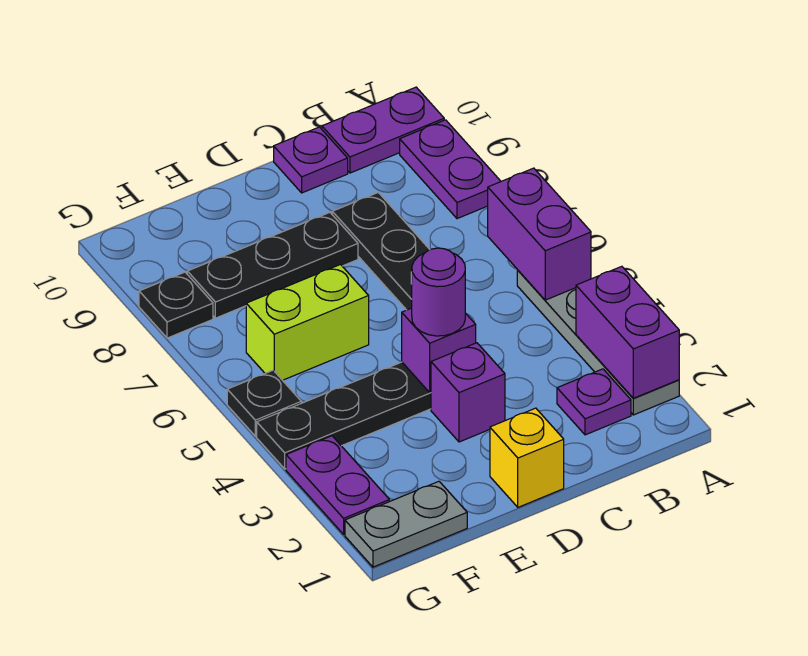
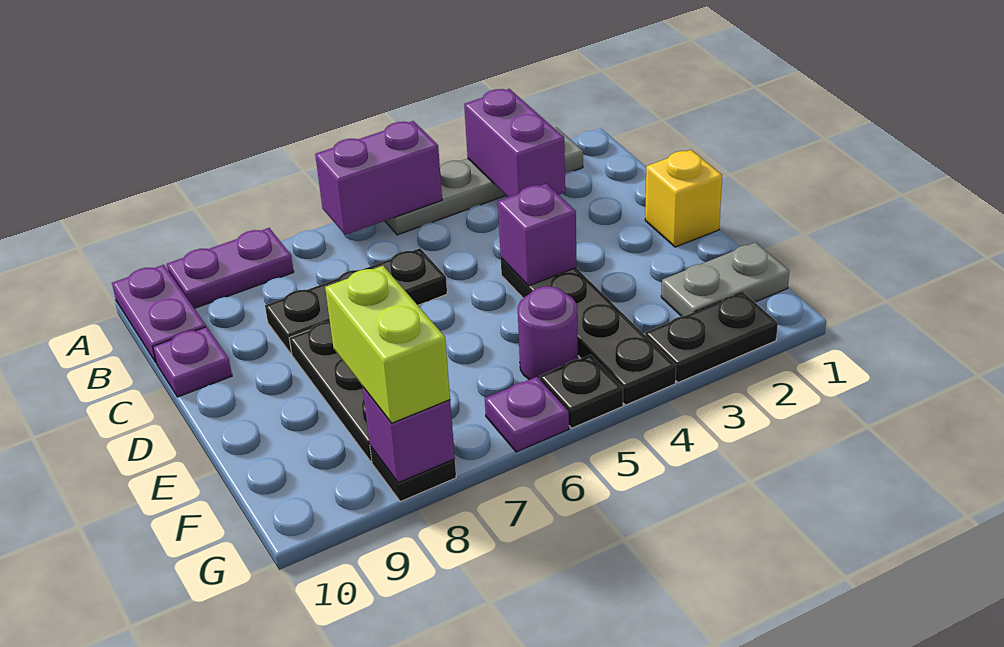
purple brick A2:A3 level 2 -> purple brick A3:B3 level 2
purple plate B2 level 1 -> purple plate G6 level 1
purple brick D3 level 1 -> purple brick G8 level 2
purple round brick D4 level 3 -> purple round brick F5 level 1
lime brick E6:F6 level 1 -> lime brick F8:G8 level 3
grey plate F1:G1 level 1 -> grey plate F1:F2 level 1
purple plate G2:G3 level 1 -> black plate G2:G3 level 1

